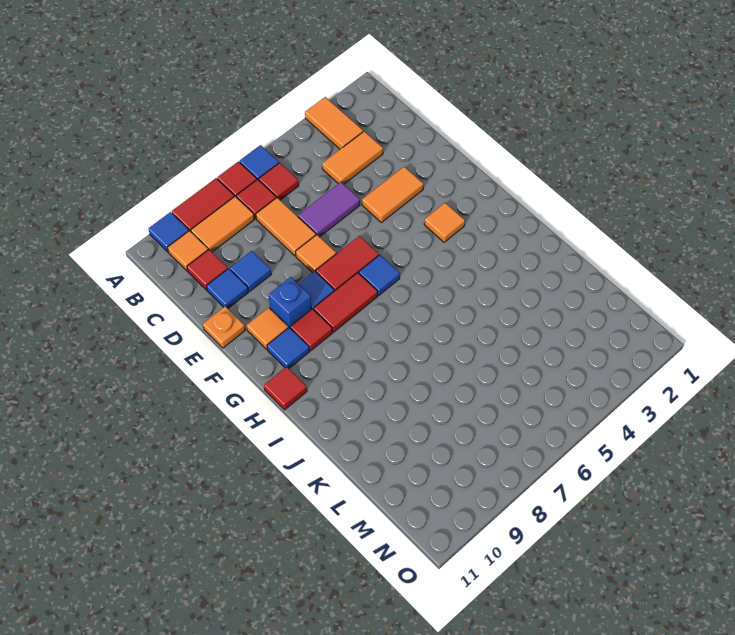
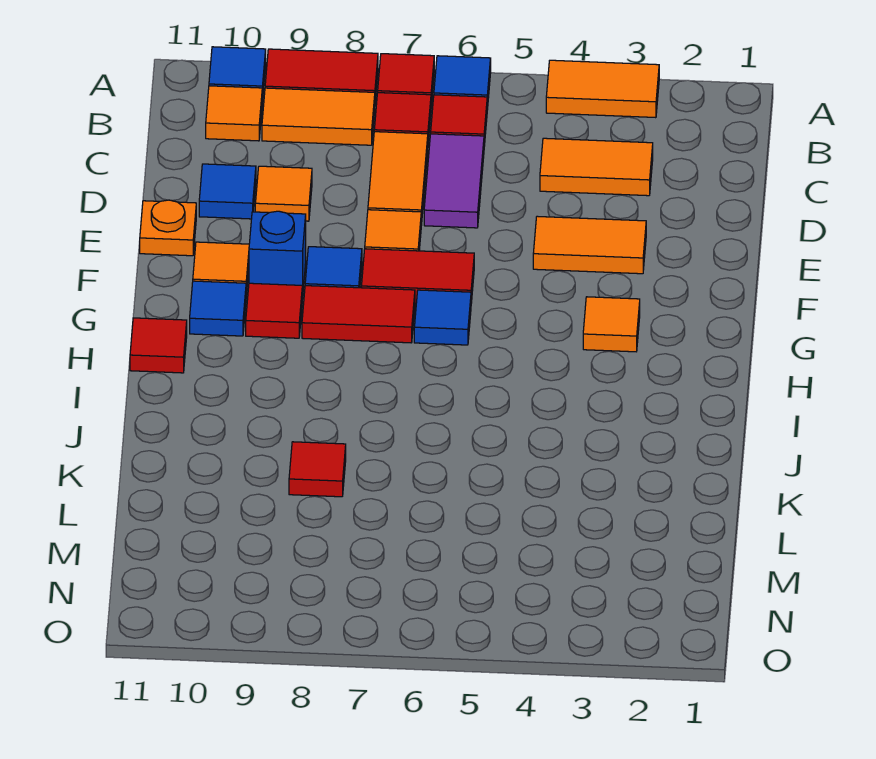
orange tile A3:B3 level 1 -> orange tile A3:A4 level 1
red tile C10 level 1 -> red tile K8 level 1
purple tile D5:D6 level 1 -> purple tile C6:D6 level 1
blue tile D9 level 1 -> orange tile D9 level 1

